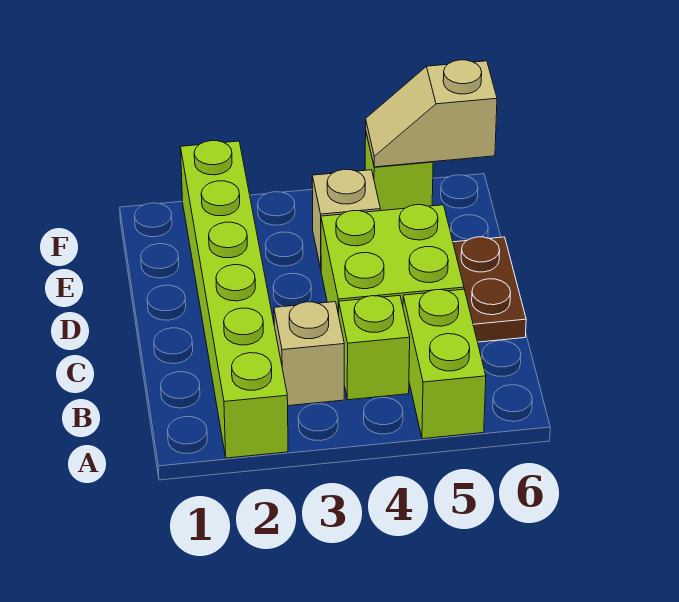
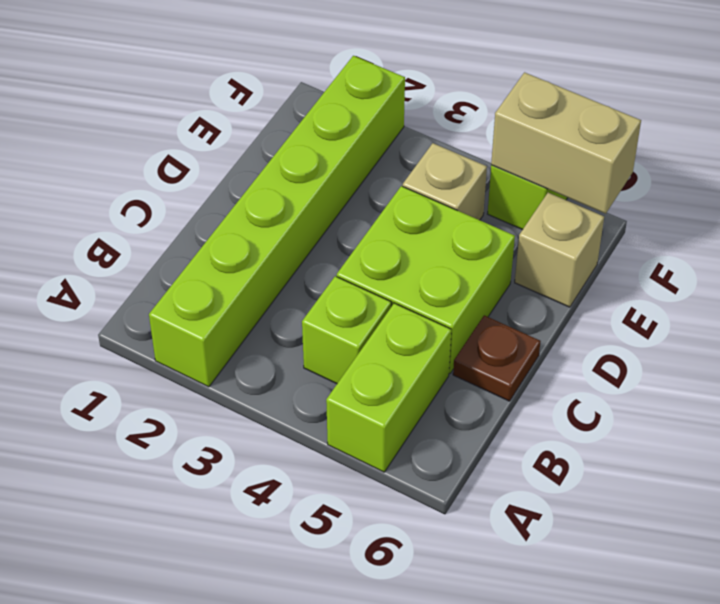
tan brick B3 level 1 -> tan brick E6 level 1
brown plate C6:D6 level 1 -> brown plate C6 level 1
tan slope F5:F6 level 2 top 6 -> tan brick F5:F6 level 2

